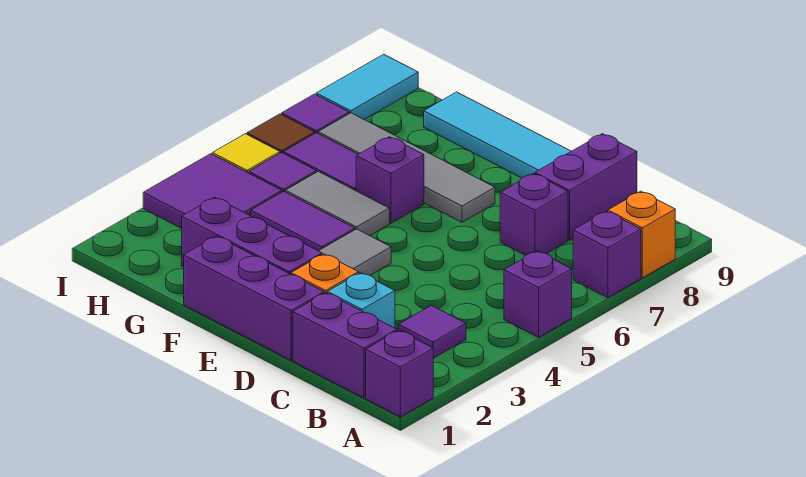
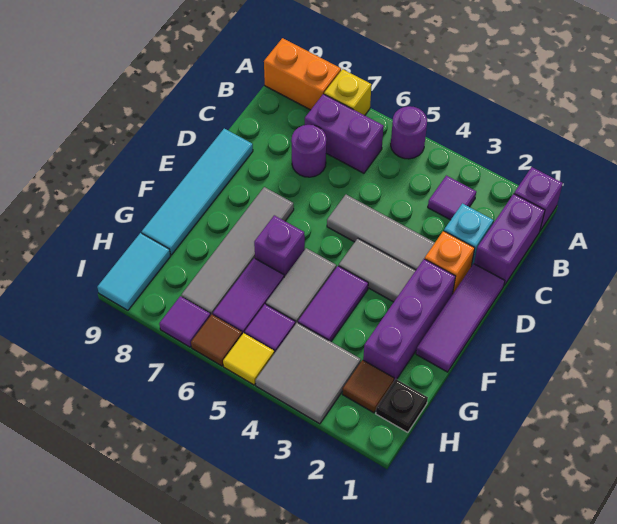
purple brick A5 level 1 -> purple round brick A5 level 1
purple brick A7 level 1 -> yellow brick A7 level 1
orange brick A8 level 1 -> orange brick A8:A9 level 1
purple brick C7 level 1 -> purple round brick C7 level 1
purple brick C8:C9 level 1 -> purple brick B6:B7 level 1
purple brick D1:F1 level 1 -> purple tile D1:F1 level 1
none -> grey tile D3:D5 level 1
none -> black plate H1 level 1
none -> brown tile H2 level 1
purple tile H3:I4 level 1 -> grey tile H3:I4 level 1
cyan tile I8:I9 level 1 -> cyan tile H9:I9 level 1

